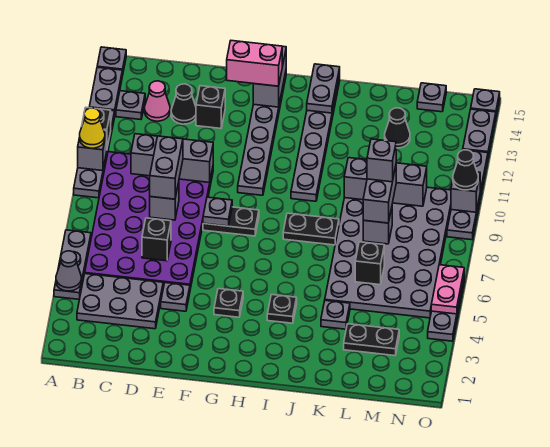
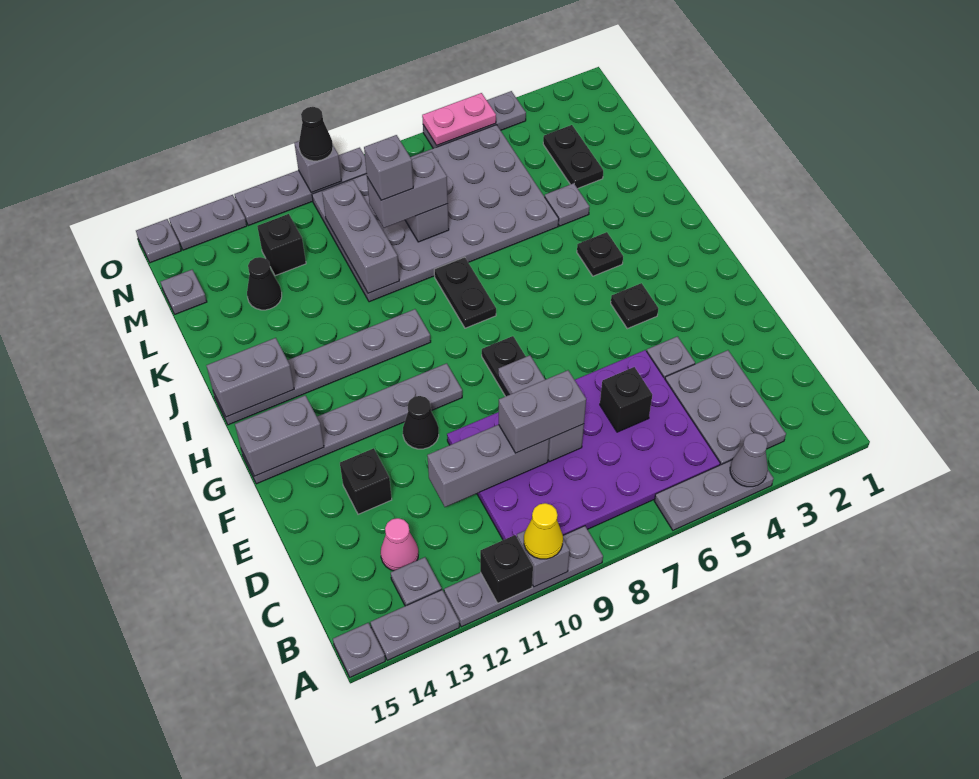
grey brick C10:E10 level 2 -> grey brick D9:D11 level 2
black cone D13 level 1 -> black cone F11 level 1
pink brick F14:G14 level 3 -> none
grey plate I14:I15 level 2 -> grey brick I14:I15 level 2
black brick L6 level 2 -> black brick M12 level 1

